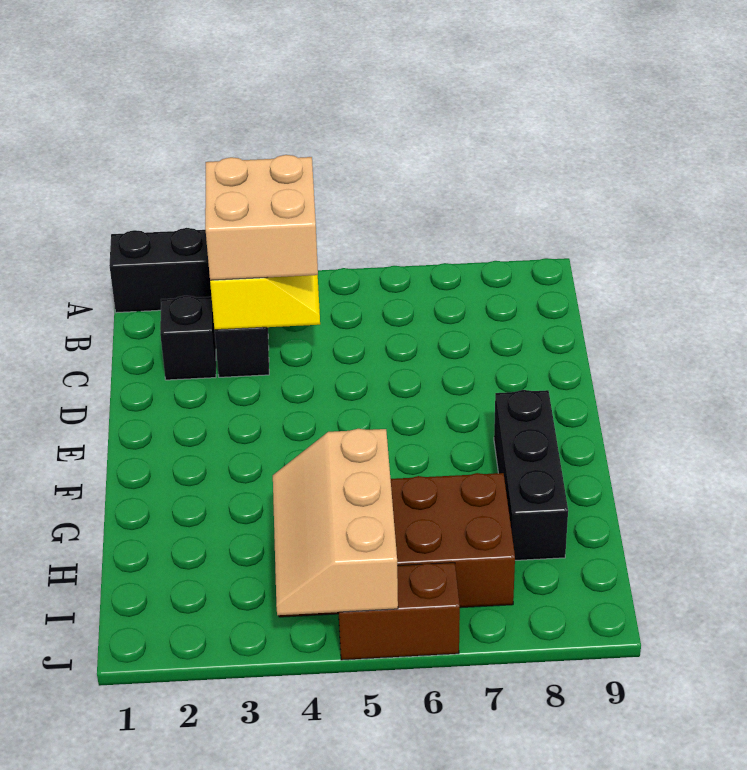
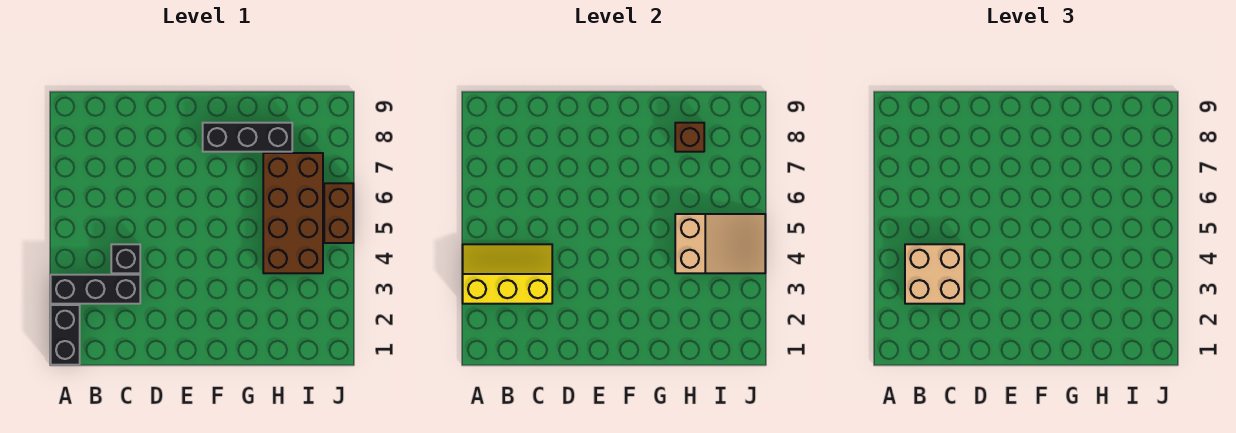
black brick C2 level 1 -> black brick C4 level 1
tan slope H4:J5 level 2 top 5 -> tan slope H4:J5 level 2 top H
none -> brown brick H8 level 2

